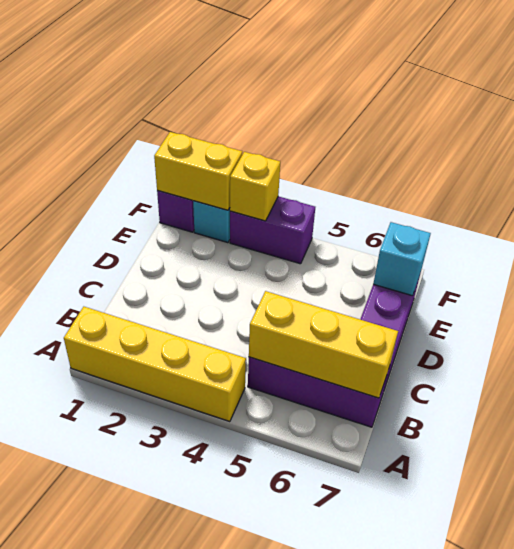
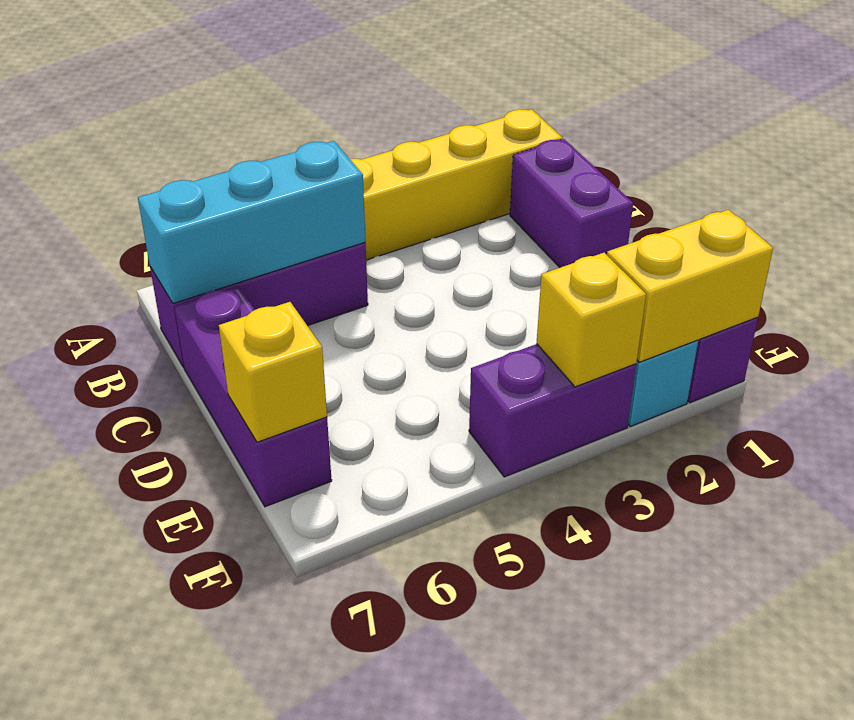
none -> purple brick B1:C1 level 1
yellow brick B5:B7 level 2 -> cyan brick B5:B7 level 2
cyan brick E7 level 2 -> yellow brick E7 level 2

